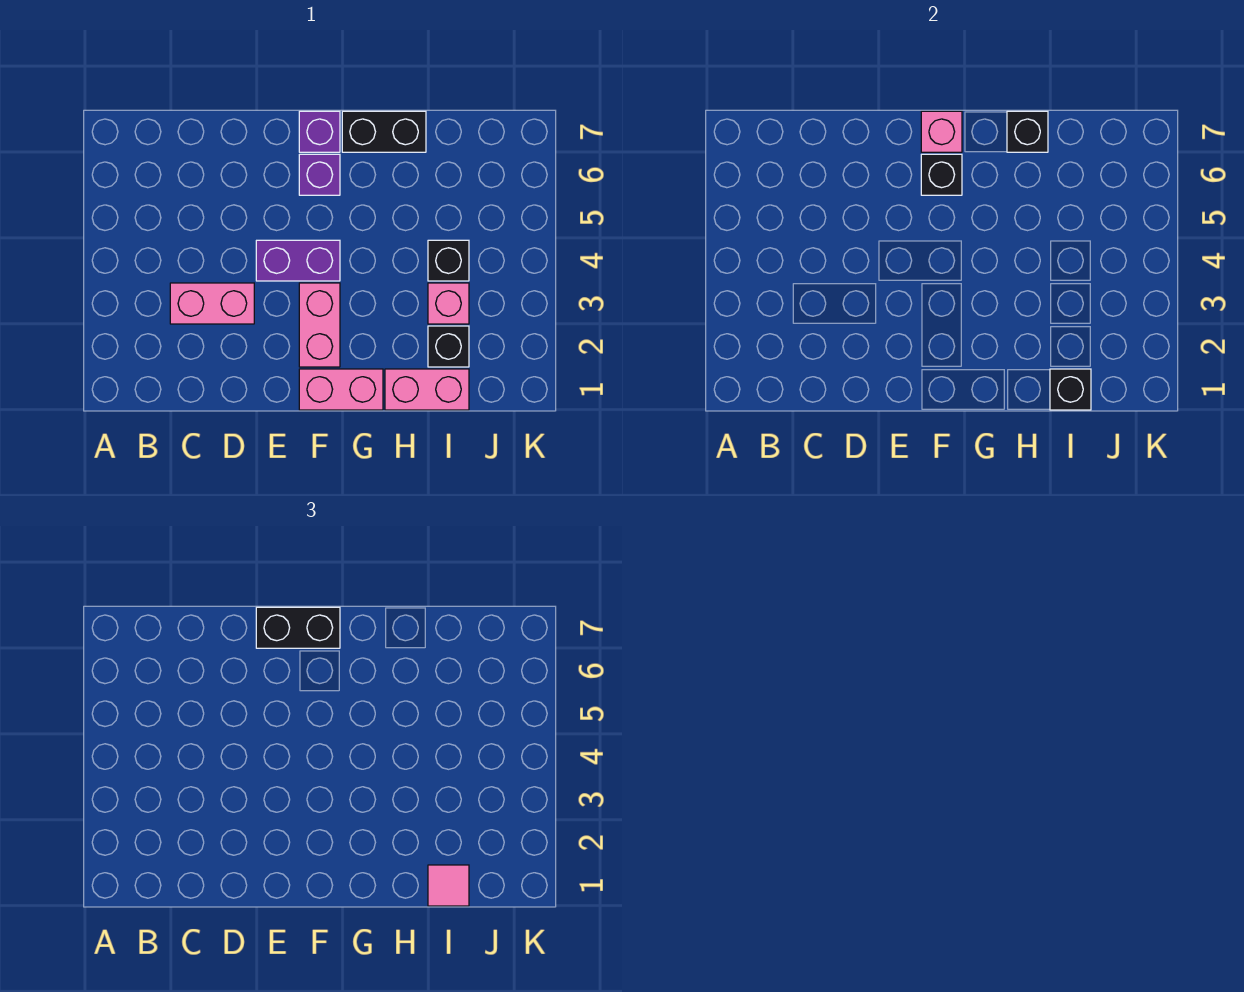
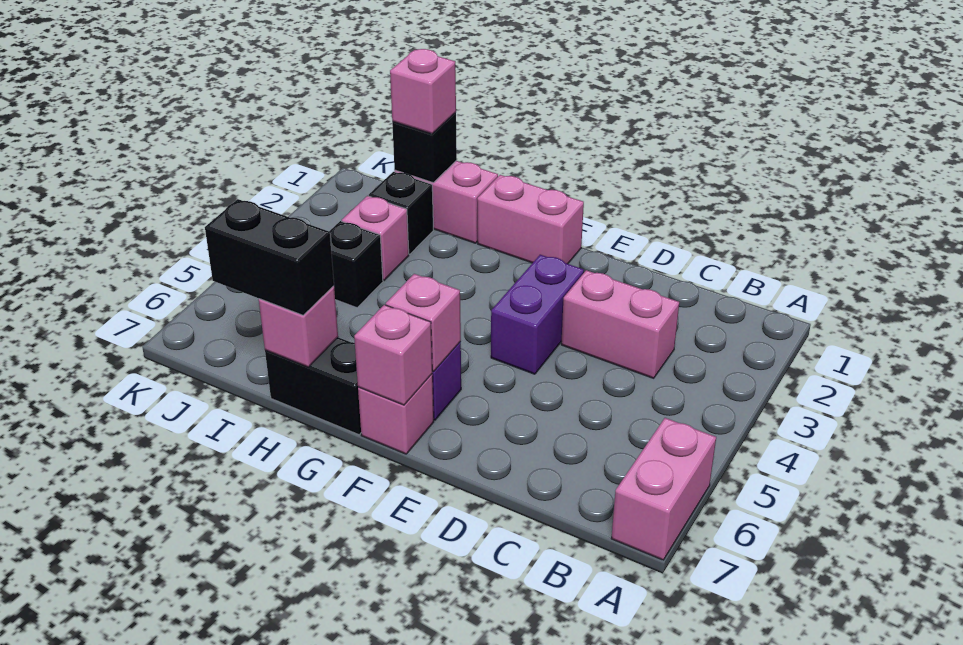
purple brick E4:F4 level 1 -> purple brick E3:E4 level 1
black brick E7:F7 level 3 -> black brick H7:I7 level 3
pink brick F2:F3 level 1 -> pink brick A6:A7 level 1
black brick F6 level 2 -> pink brick F6 level 2
purple brick F7 level 1 -> pink brick F7 level 1
black brick H7 level 2 -> pink brick H7 level 2
pink tile I1 level 3 -> pink brick I1 level 3

